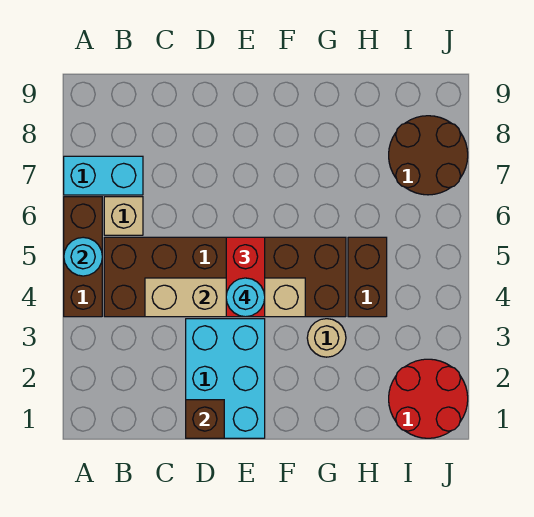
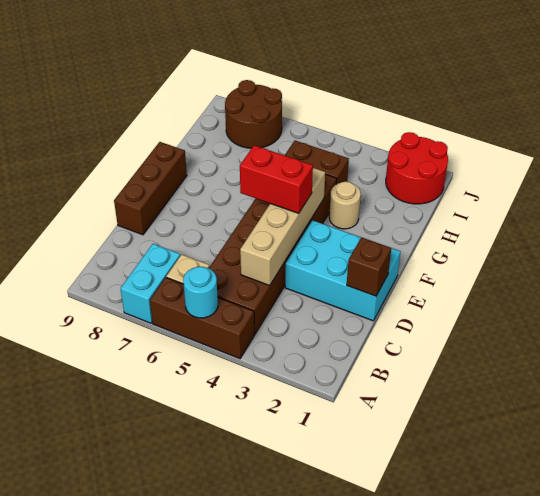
none -> brown brick D9:F9 level 1
cyan round brick E4 level 4 -> none

